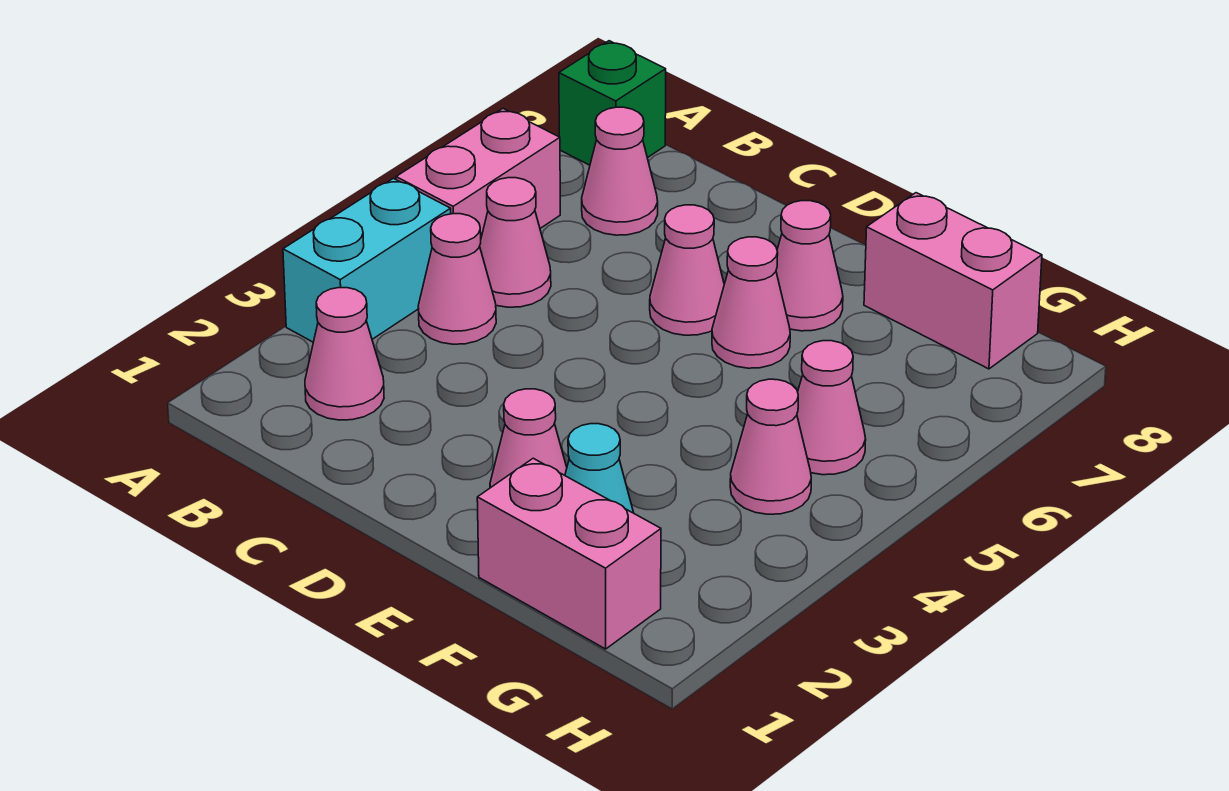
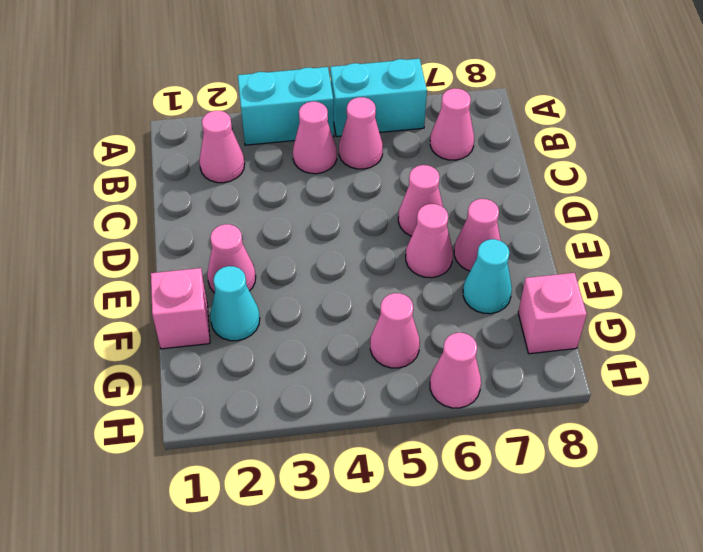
pink brick A5:A6 level 1 -> cyan brick A5:A6 level 1
green brick A8 level 1 -> none
pink brick F1:G1 level 1 -> pink brick F1 level 1
none -> cyan cone F7 level 1
pink brick F8:G8 level 1 -> pink brick G8 level 1
pink cone G4 level 1 -> pink cone H6 level 1

